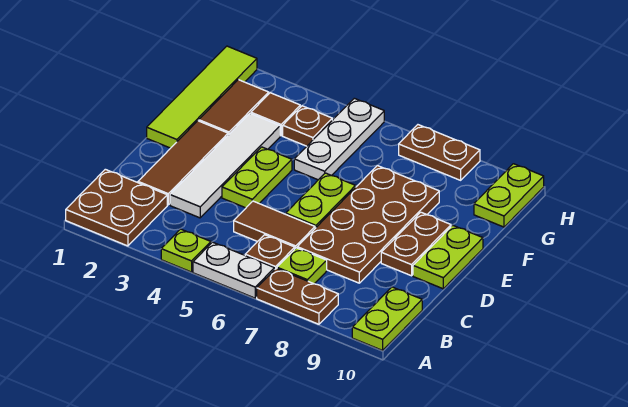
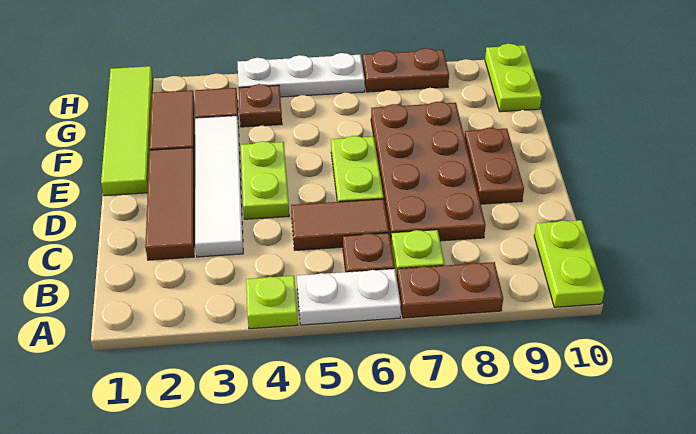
brown plate A1:B2 level 1 -> none
lime plate D10:E10 level 1 -> none
white plate F5:H5 level 1 -> white plate H4:H6 level 1

